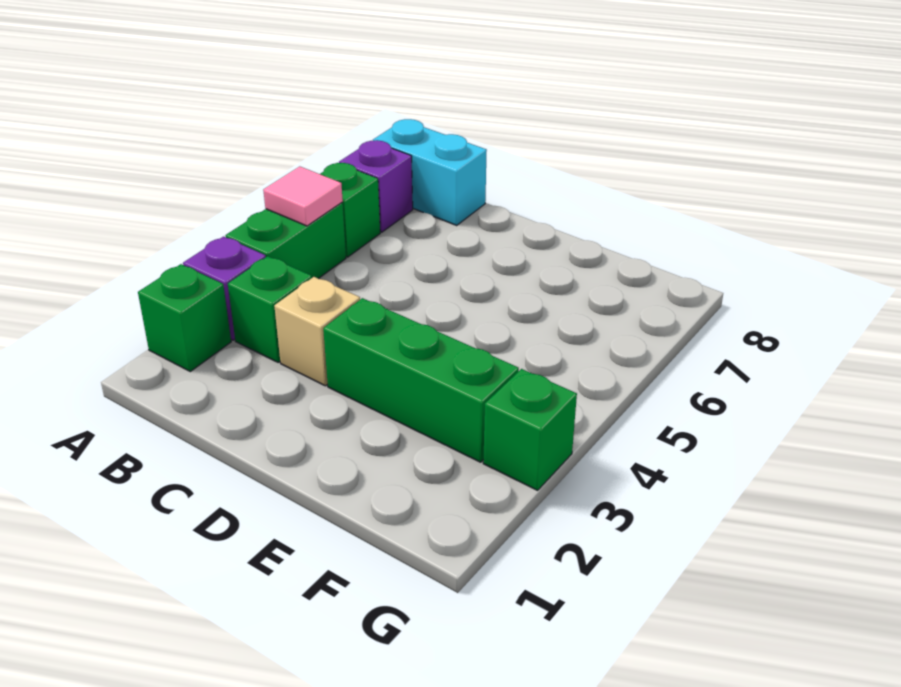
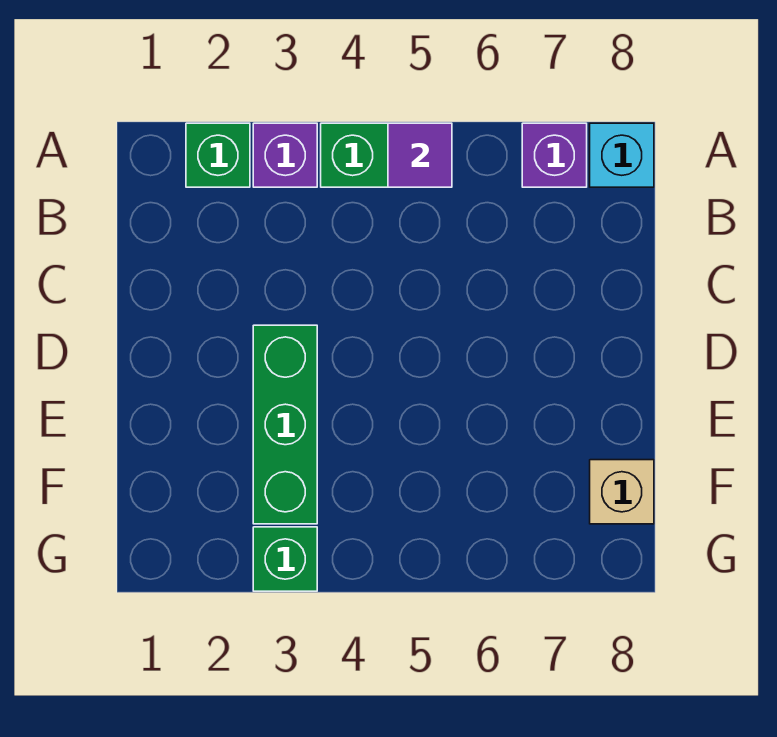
pink tile A5 level 2 -> purple tile A5 level 2
green brick A6 level 1 -> none
cyan brick A8:B8 level 1 -> cyan brick A8 level 1
green brick B3 level 1 -> none
tan brick C3 level 1 -> tan brick F8 level 1

